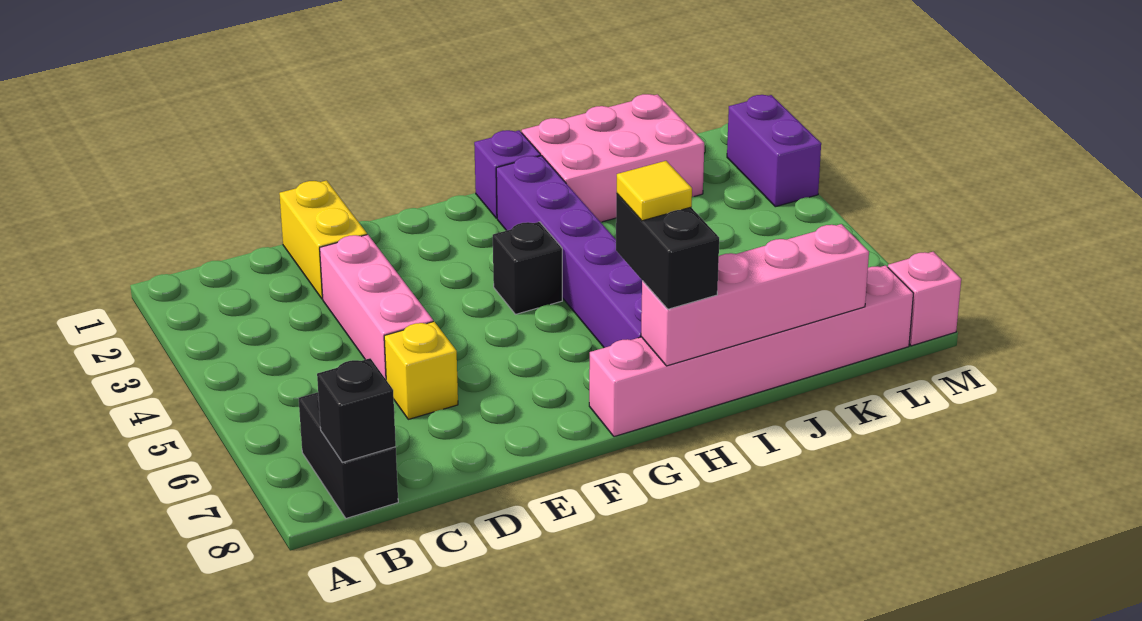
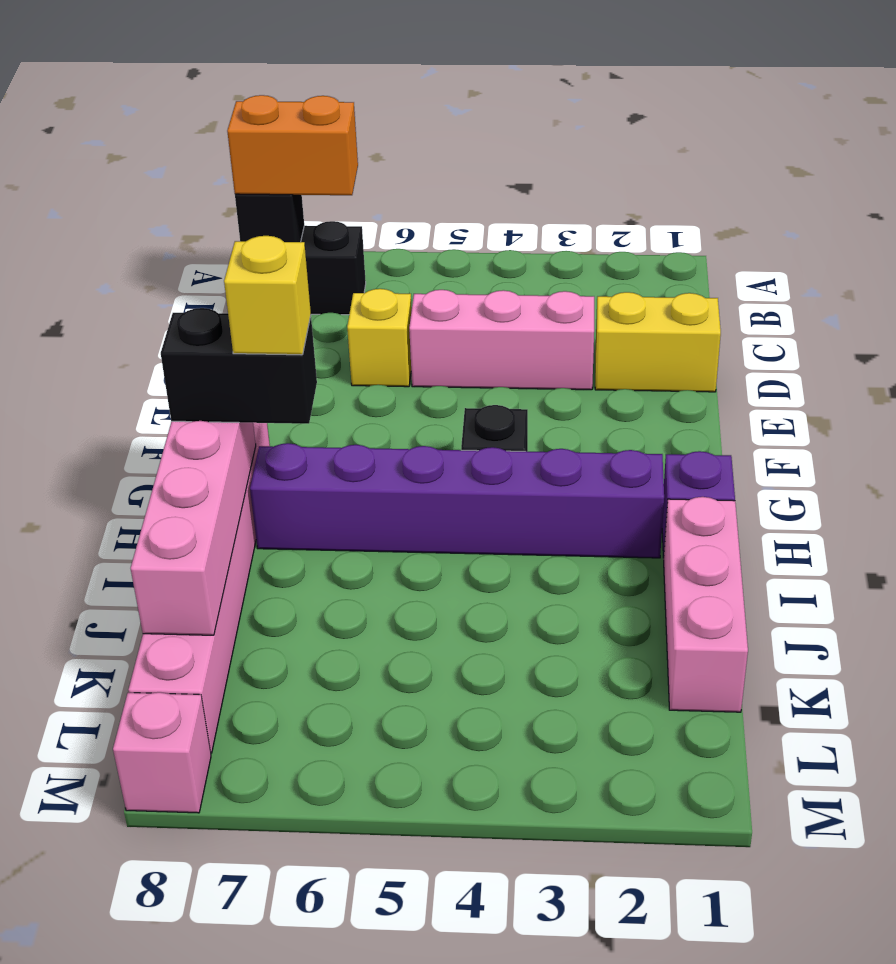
none -> orange brick B7:B8 level 3
yellow tile H7 level 4 -> yellow brick H7 level 4
pink brick I1:K2 level 1 -> pink brick I1:K1 level 1
purple brick M2:M3 level 1 -> none

